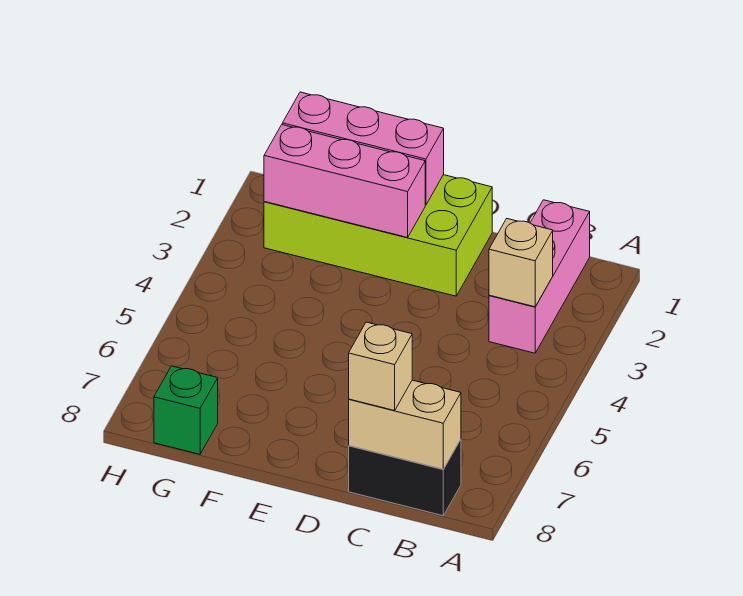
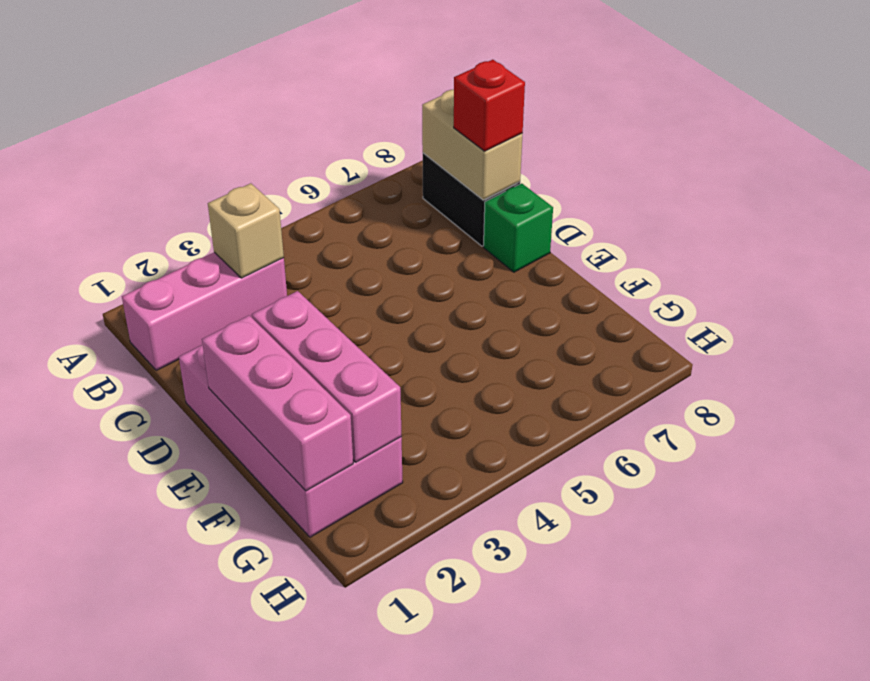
tan brick C8 level 3 -> red brick C8 level 3
lime brick D1:G2 level 1 -> pink brick D1:G2 level 1
green brick G8 level 1 -> green brick D8 level 1

